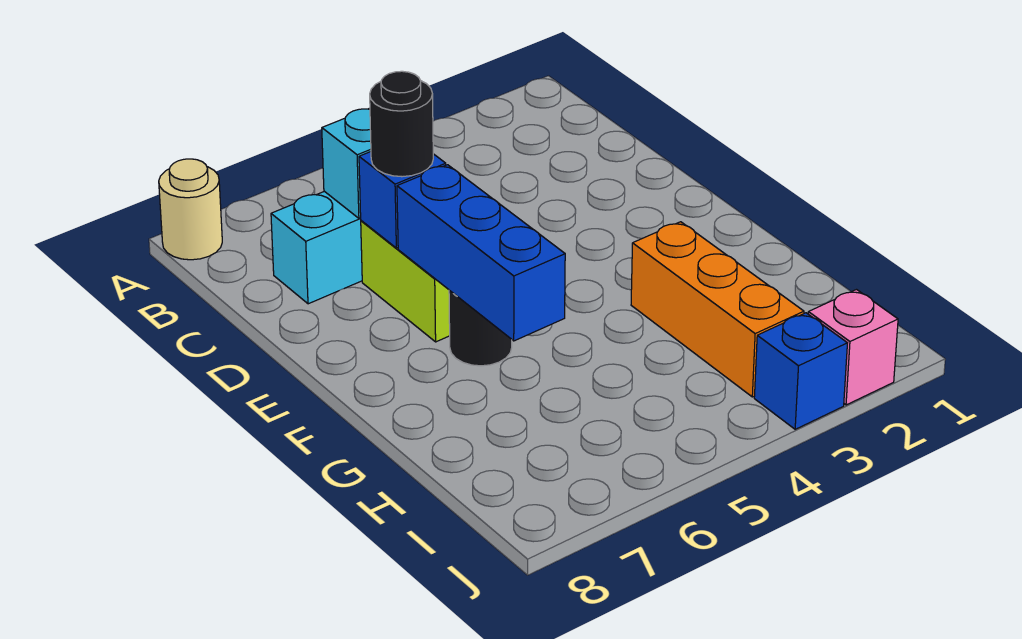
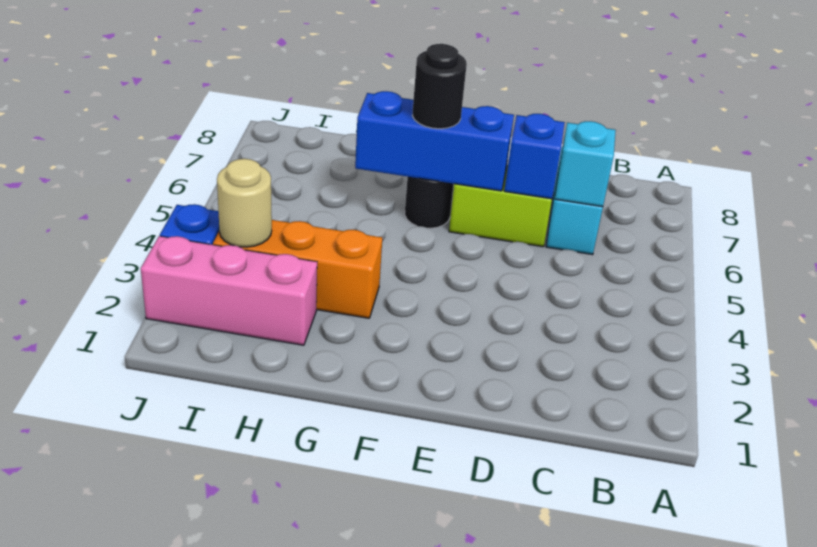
tan round brick A8 level 1 -> tan round brick I3 level 2
black round brick D6 level 3 -> black round brick F6 level 3
pink brick J2 level 1 -> pink brick H2:J2 level 1

